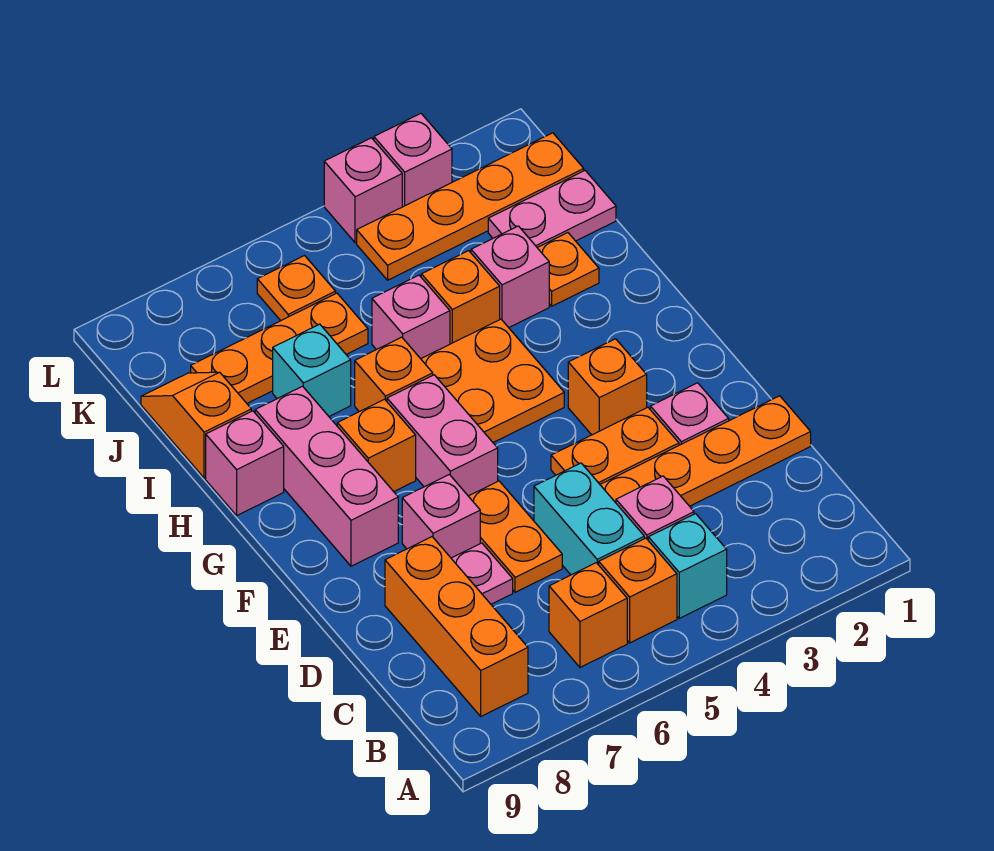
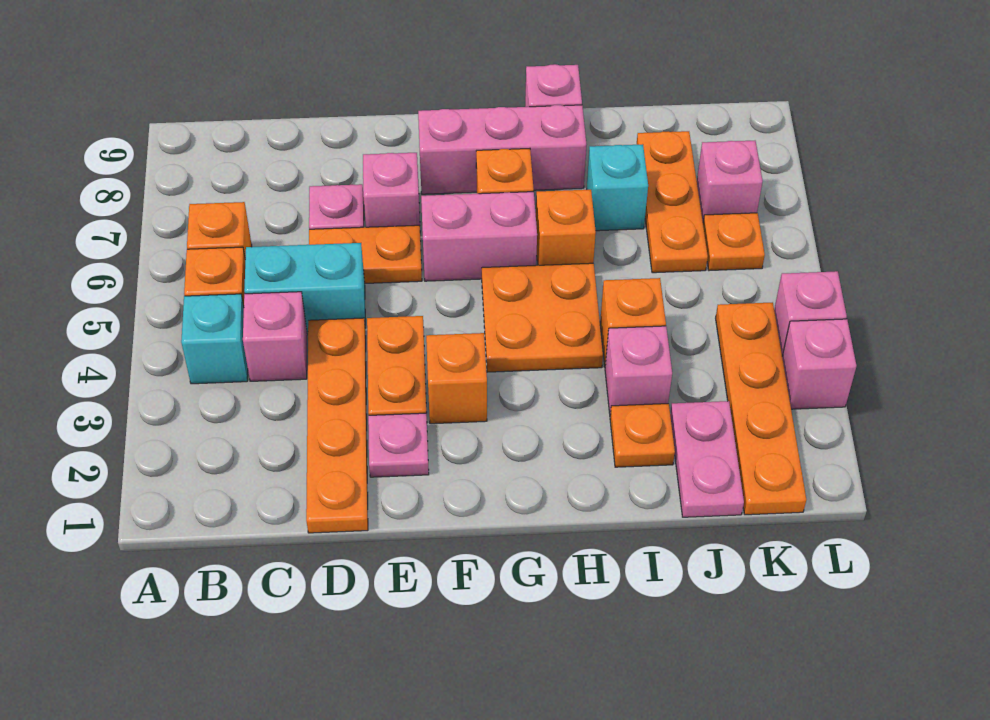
orange brick B8:D8 level 1 -> none
pink brick I5 level 1 -> pink brick K7 level 1
orange slope I9:J9 level 1 top I -> none

